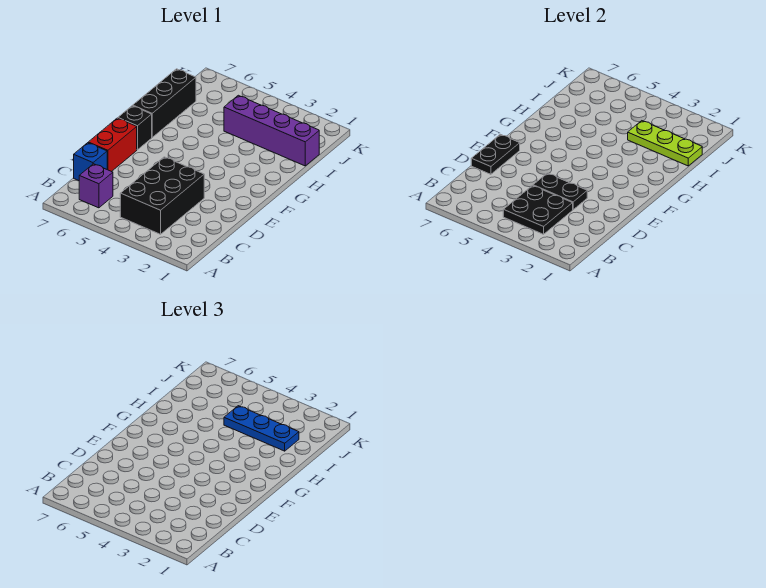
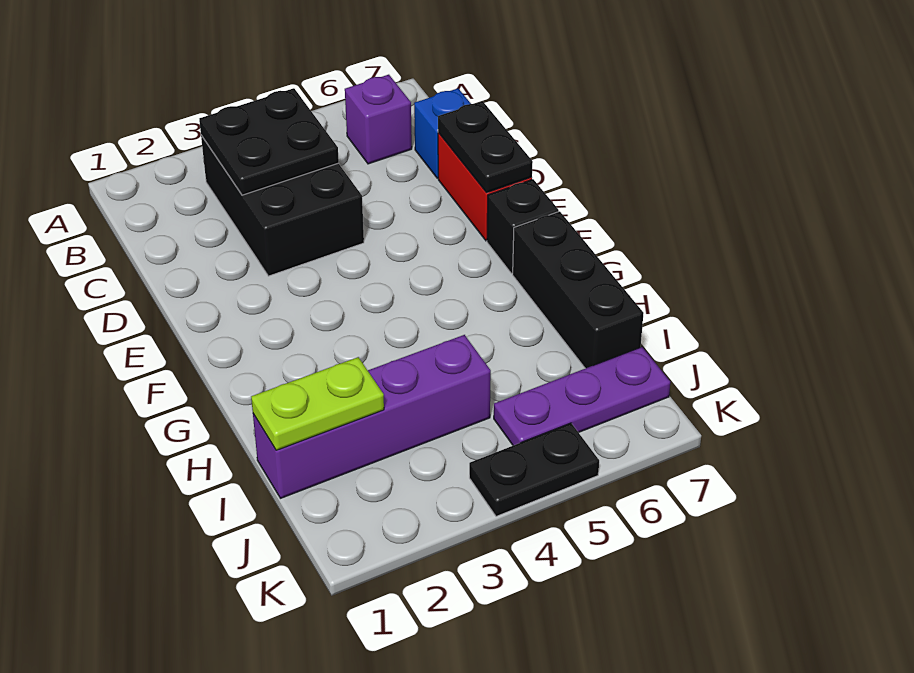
black plate D3:D4 level 2 -> black plate K4:K5 level 1
lime plate I1:I3 level 2 -> lime plate I1:I2 level 2
blue plate I2:I4 level 3 -> none
none -> purple plate J5:J7 level 1

